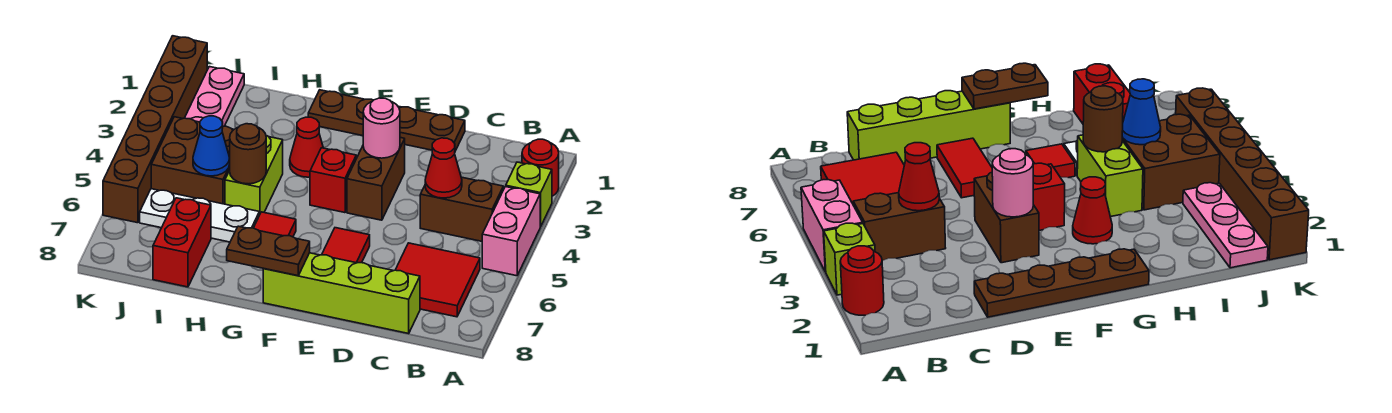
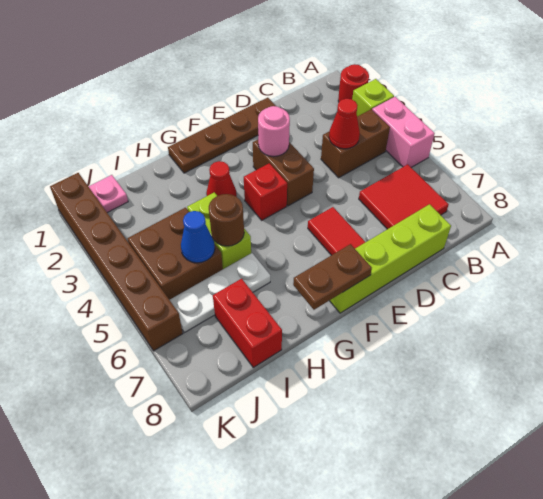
red tile G6 level 1 -> none
pink plate J1:J3 level 1 -> pink plate J1 level 1

